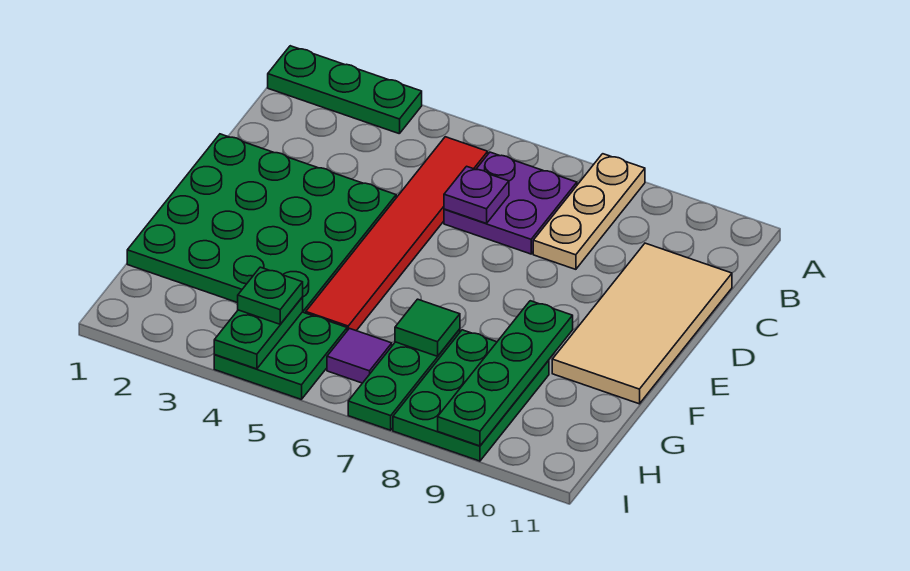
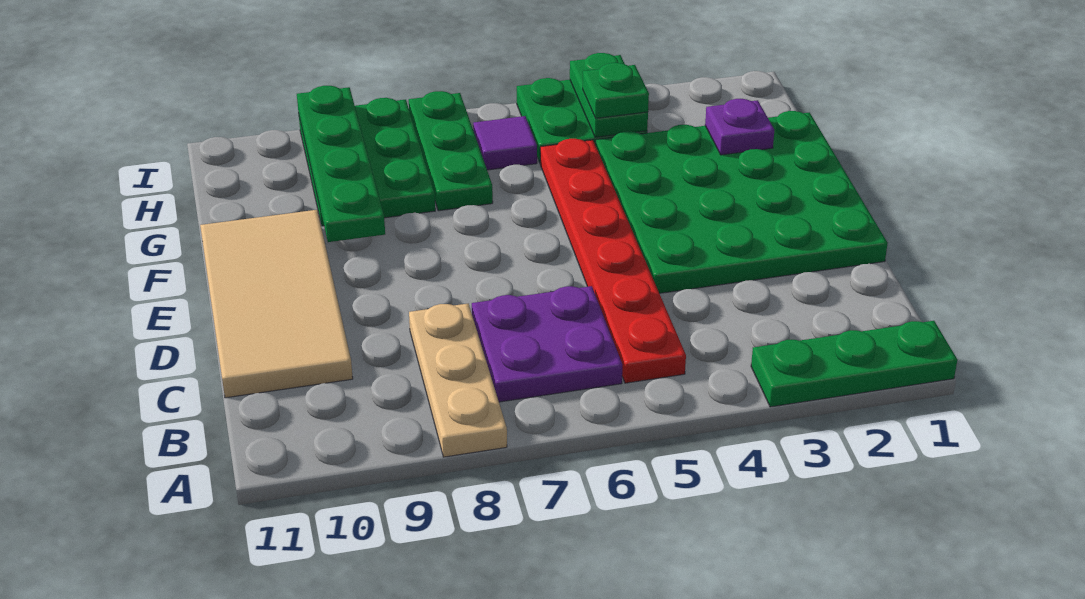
red tile B5:G5 level 1 -> red plate B5:G5 level 1
purple plate C6 level 2 -> purple plate G2 level 2
green tile G7 level 2 -> none

